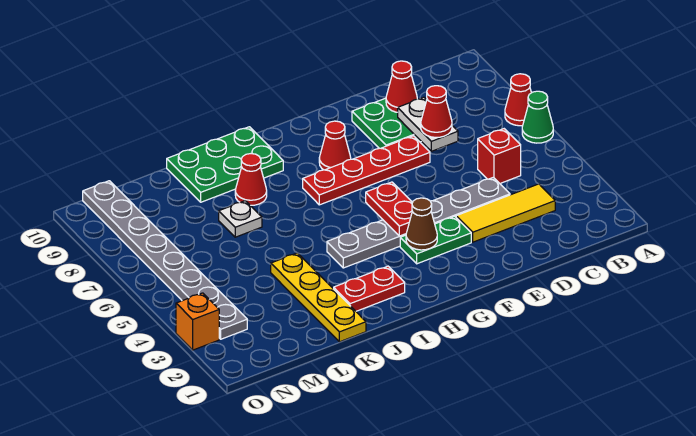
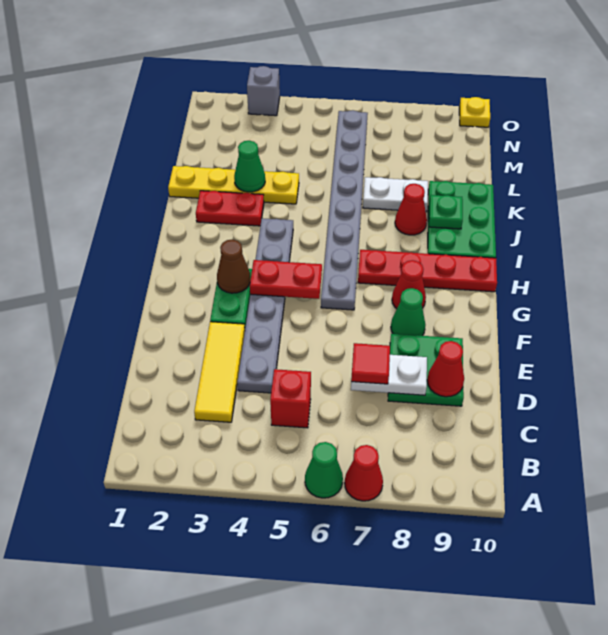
red cone D7 level 3 -> red tile D7 level 3
red plate E7:H7 level 1 -> red plate H7:H10 level 1
none -> green cone F8 level 1
red plate I2:J2 level 1 -> red plate J2:J3 level 1
none -> green plate J9 level 2
none -> green cone K3 level 2
white plate K7 level 1 -> white plate K7:K8 level 1
grey plate N3:N10 level 1 -> grey plate G6:N6 level 1
orange brick O3 level 1 -> grey brick O3 level 1
none -> yellow plate O10 level 1

